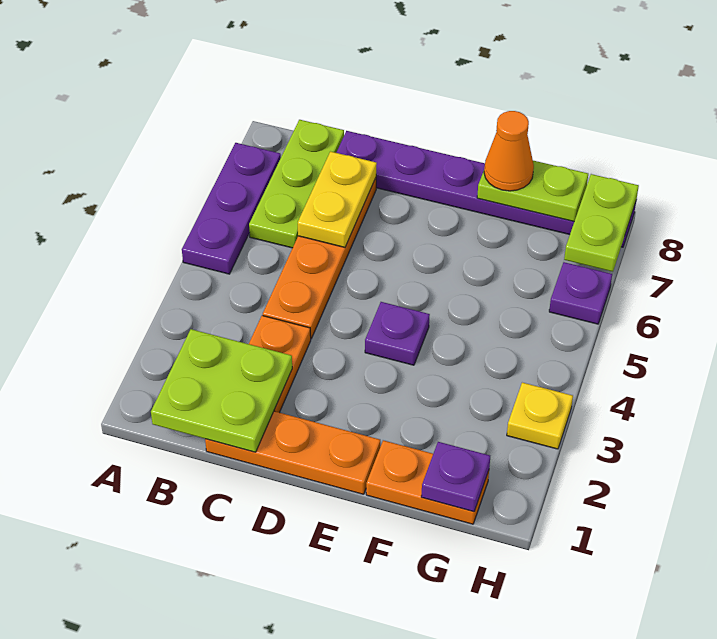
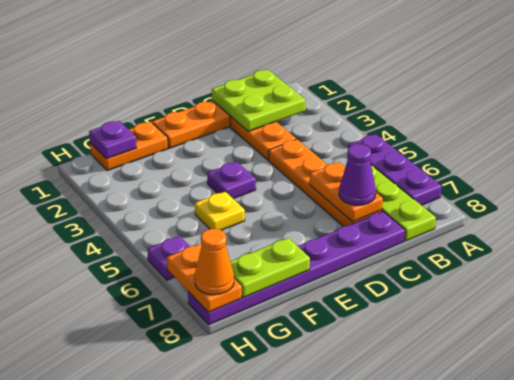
yellow plate C6:C7 level 2 -> orange plate C6:C7 level 2
none -> purple cone C7 level 3
orange cone F8 level 3 -> orange cone H8 level 3
yellow plate H3 level 1 -> yellow plate F5 level 1
lime plate H7:H8 level 2 -> orange plate H7:H8 level 2

